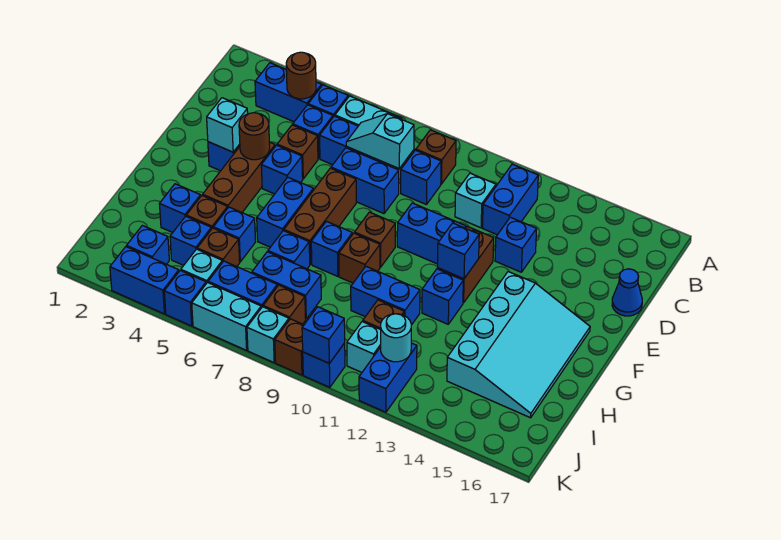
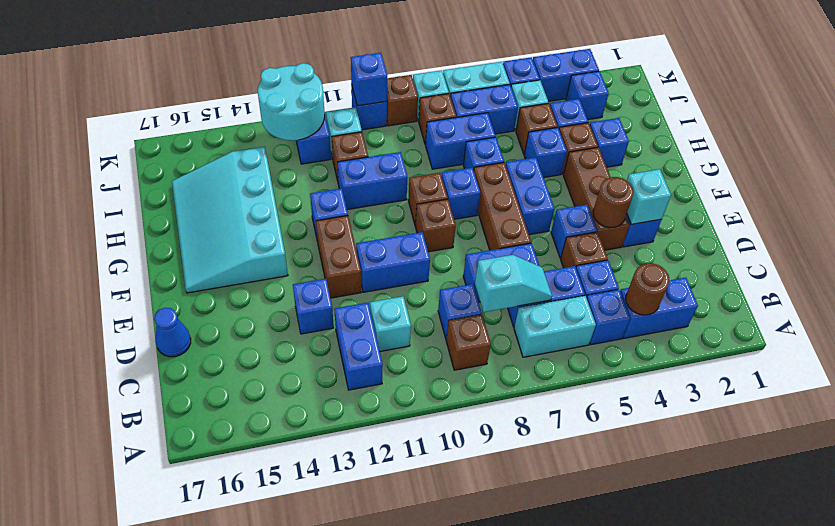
blue brick F12 level 2 -> none
cyan round brick J12 level 2 -> cyan round brick J12:K13 level 2

